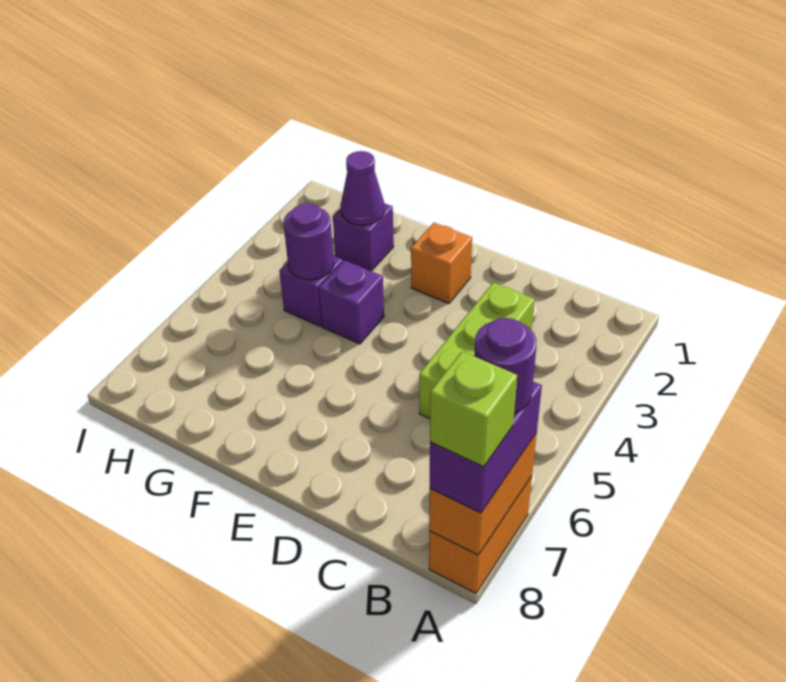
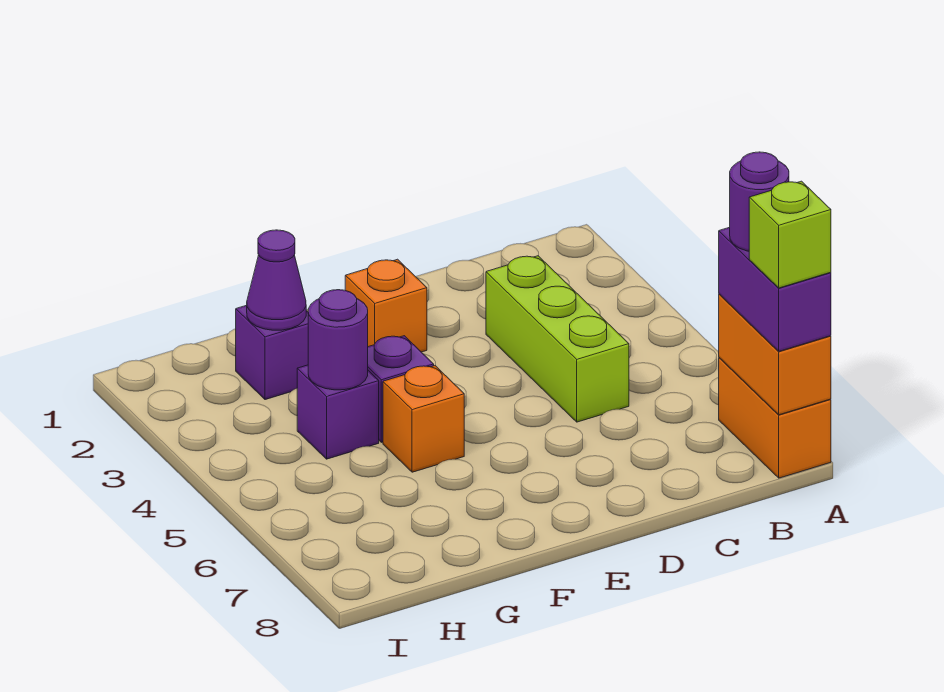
none -> orange brick F5 level 1

